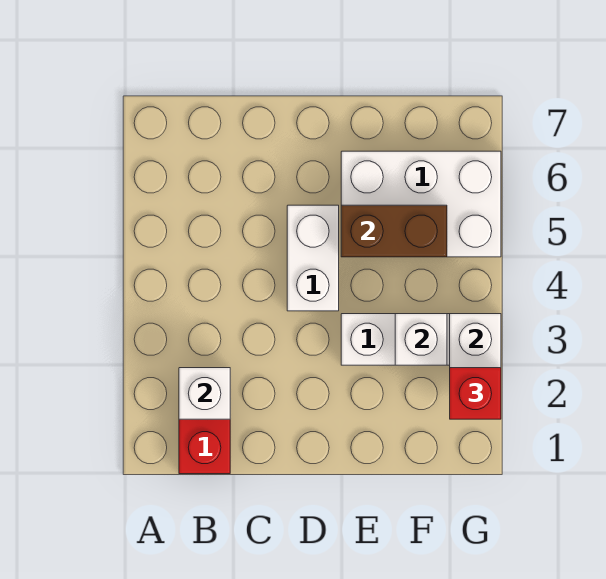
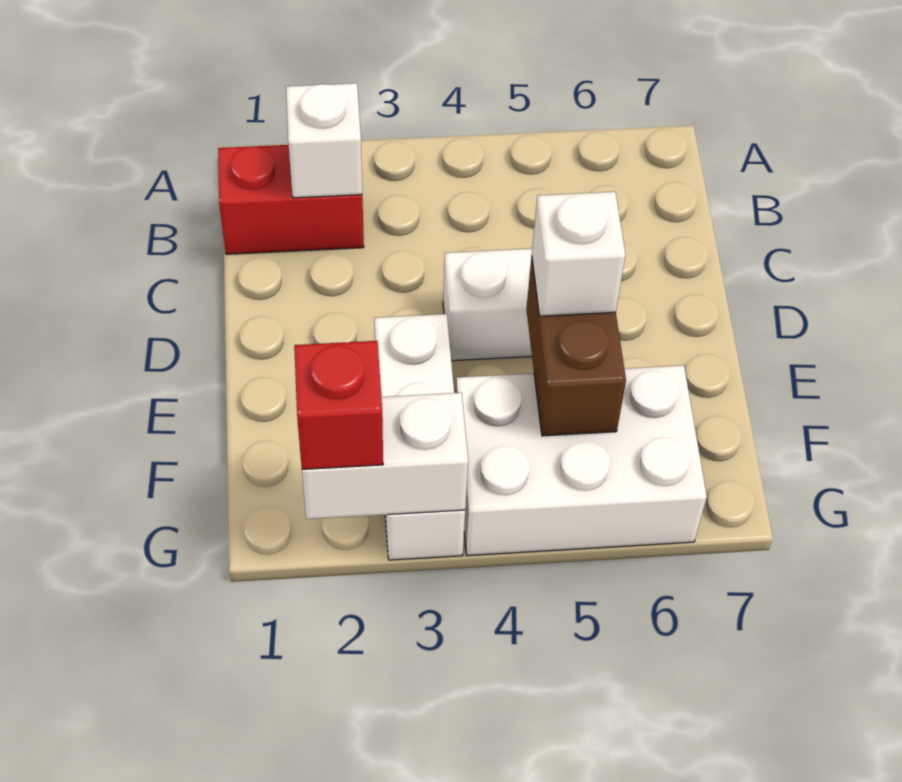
white brick E5:G6 level 1 -> white brick F4:G6 level 1
white brick F3 level 2 -> white brick E5 level 3

